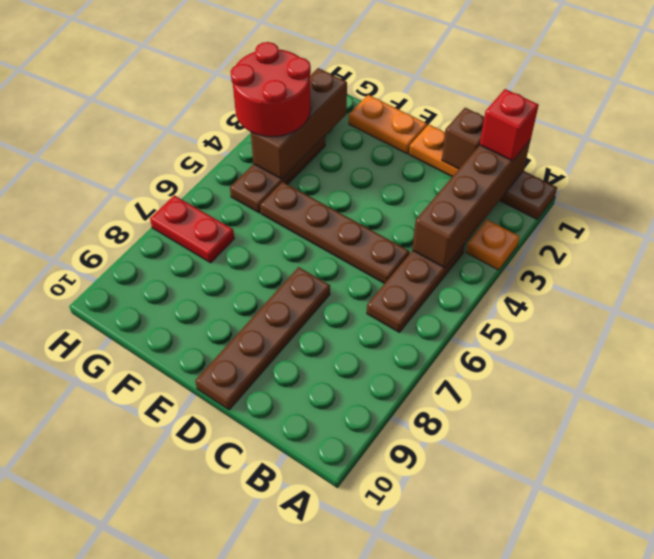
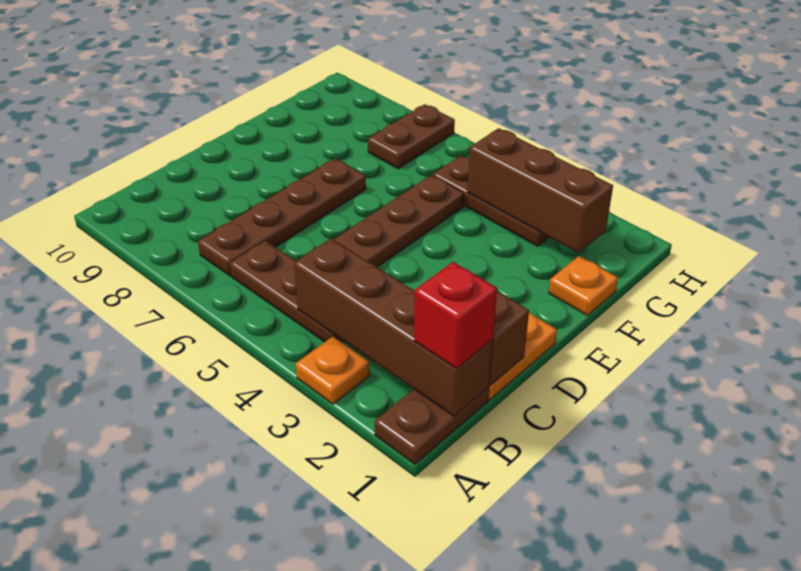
brown plate D7:D10 level 1 -> brown plate B7:E7 level 1
orange plate E1:F1 level 1 -> orange plate F1 level 1
red round brick G3:H4 level 3 -> none
red plate G7:H7 level 1 -> brown plate G7:H7 level 1

